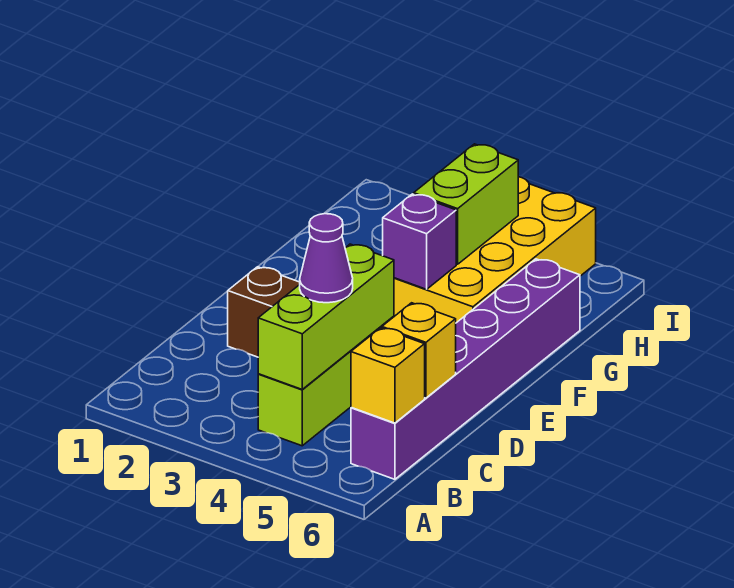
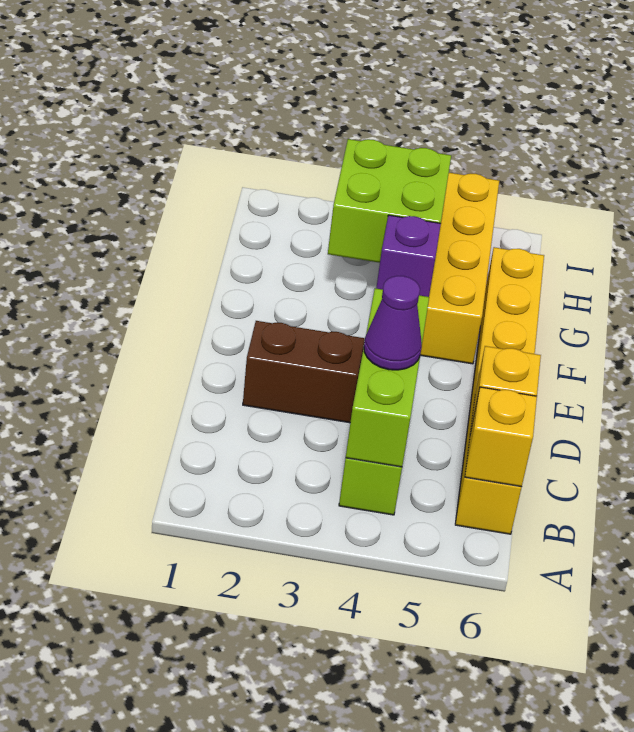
purple brick B6:G6 level 1 -> yellow brick B6:G6 level 1
lime brick G4:H4 level 2 -> lime brick G3:H4 level 2

